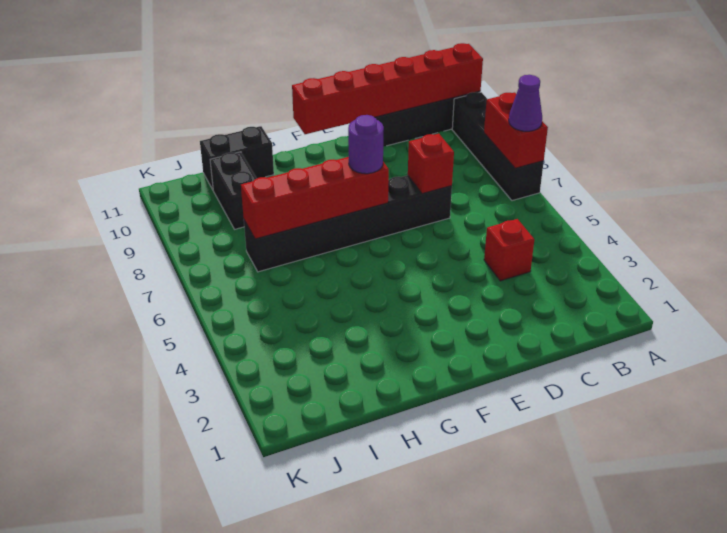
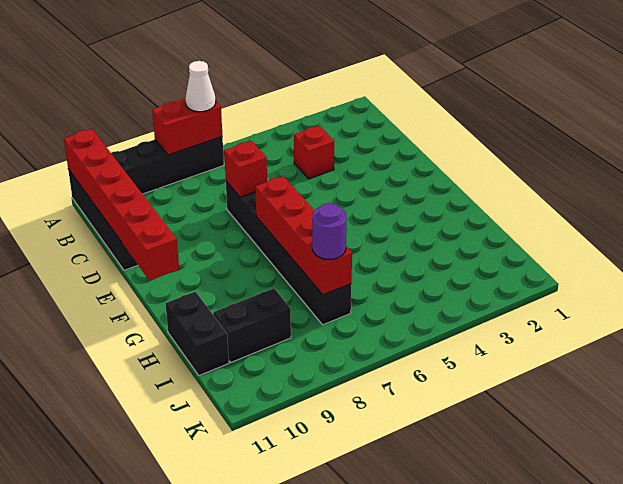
purple cone A7 level 3 -> white cone A7 level 3
purple round brick F7 level 3 -> purple round brick I7 level 3

